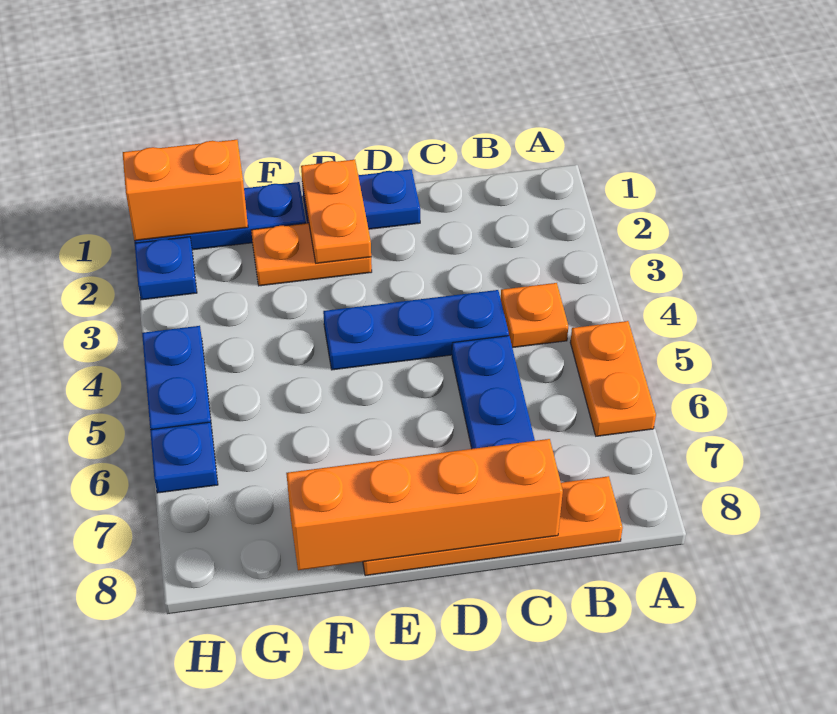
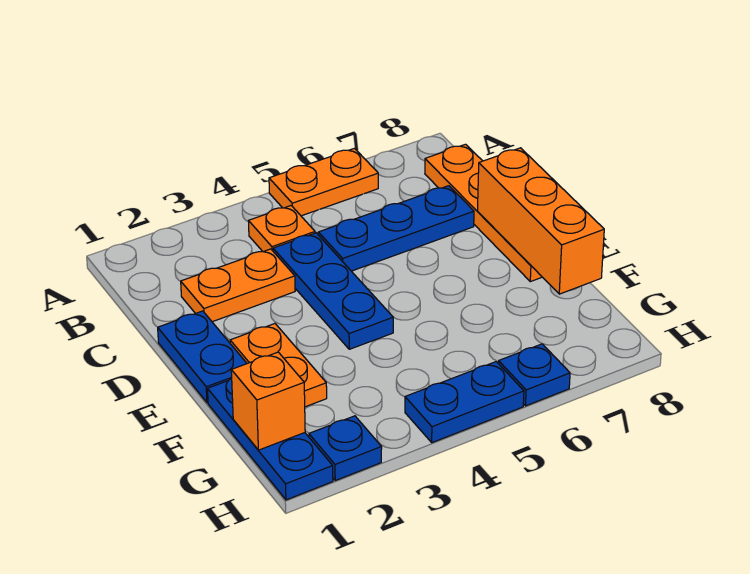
orange brick C8:F8 level 2 -> orange brick D8:F8 level 2
orange plate E1:E2 level 2 -> orange plate C2:C3 level 1
orange brick G1:H1 level 2 -> orange brick G1 level 2

